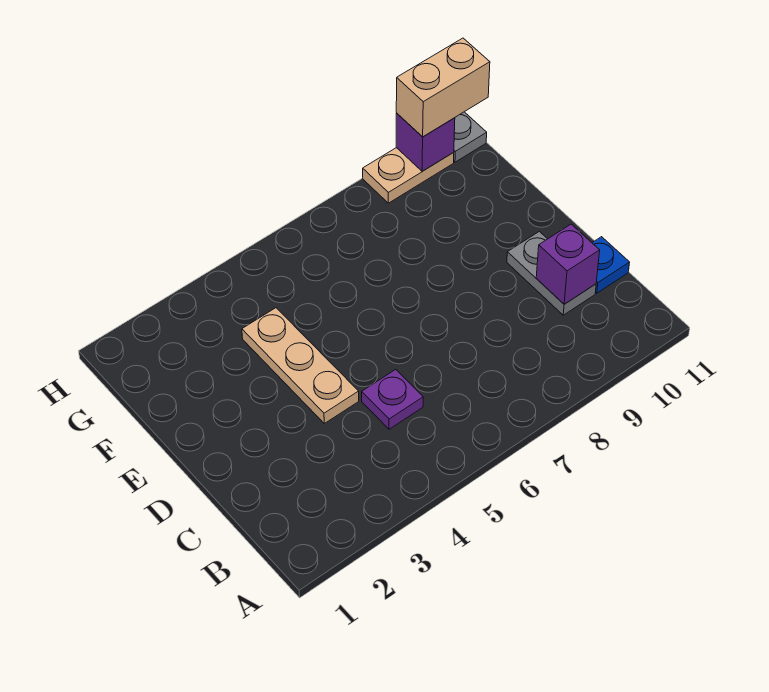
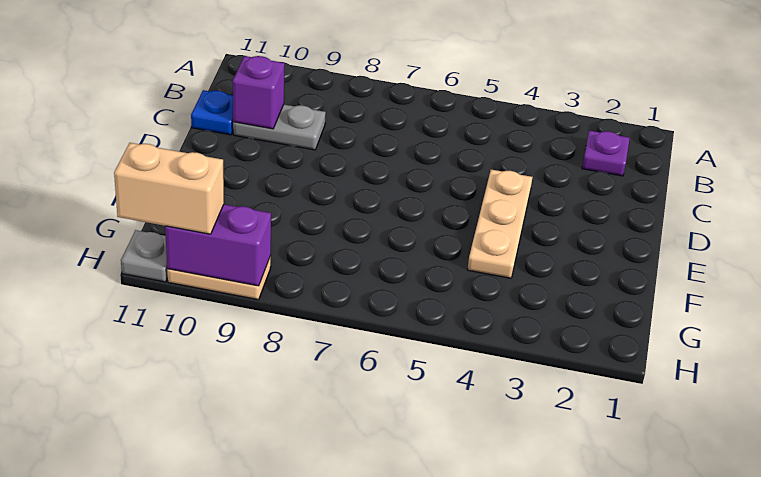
purple plate C5 level 1 -> purple plate B2 level 1
grey plate C10:D10 level 1 -> grey plate C9:C10 level 1
purple brick H10 level 2 -> purple brick H9:H10 level 2

